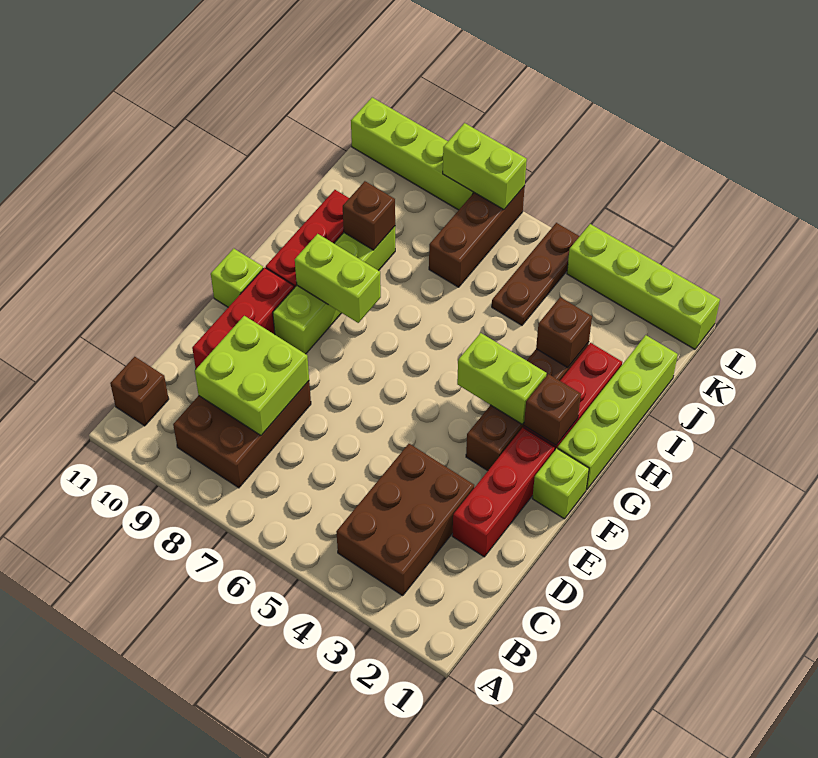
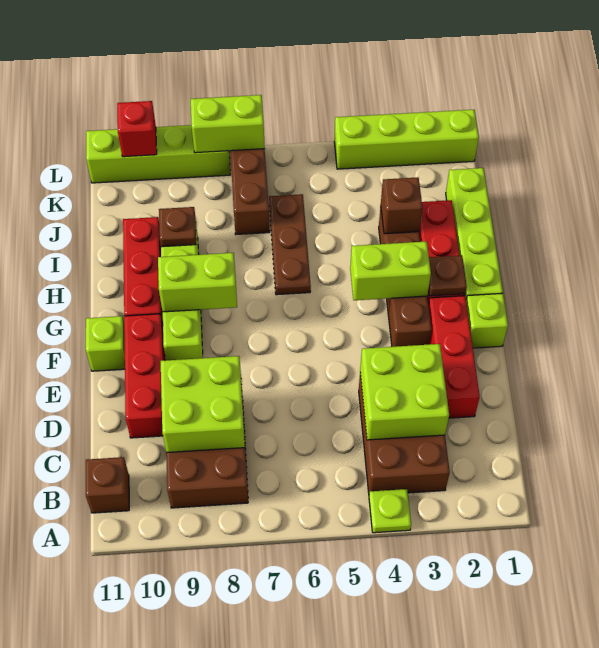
none -> lime plate A4 level 1
none -> lime brick C3:D4 level 2
brown brick G2 level 2 -> brown plate G2 level 2
brown brick I9 level 2 -> brown plate I9 level 2
brown plate J5:L5 level 1 -> brown plate H6:J6 level 1
none -> red brick L10 level 2

